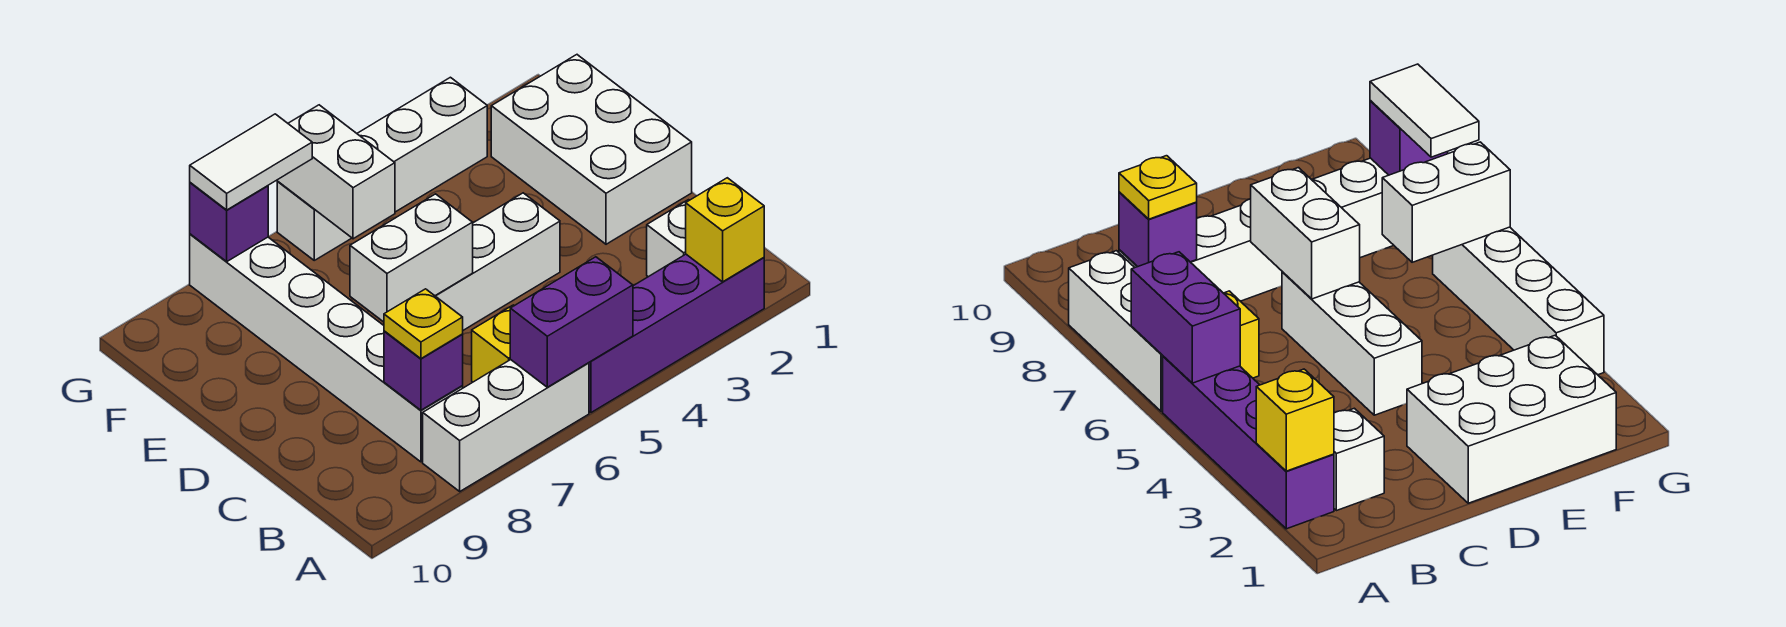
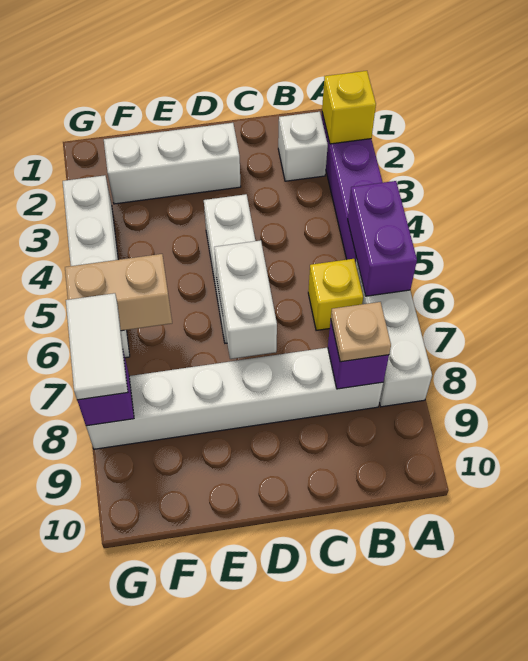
yellow plate B8 level 3 -> tan plate B8 level 3
white brick D1:F2 level 1 -> white brick D2:F2 level 1
white brick F6:G6 level 2 -> tan brick F6:G6 level 2

